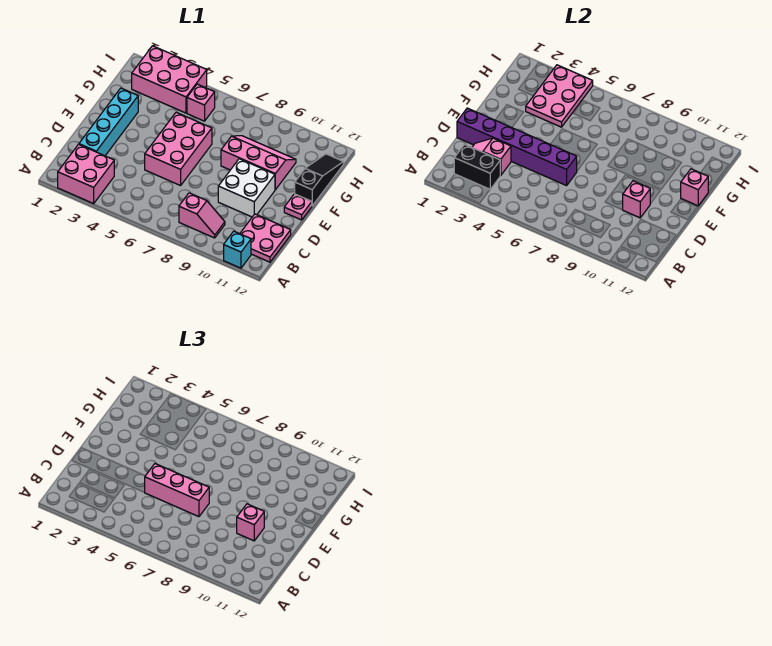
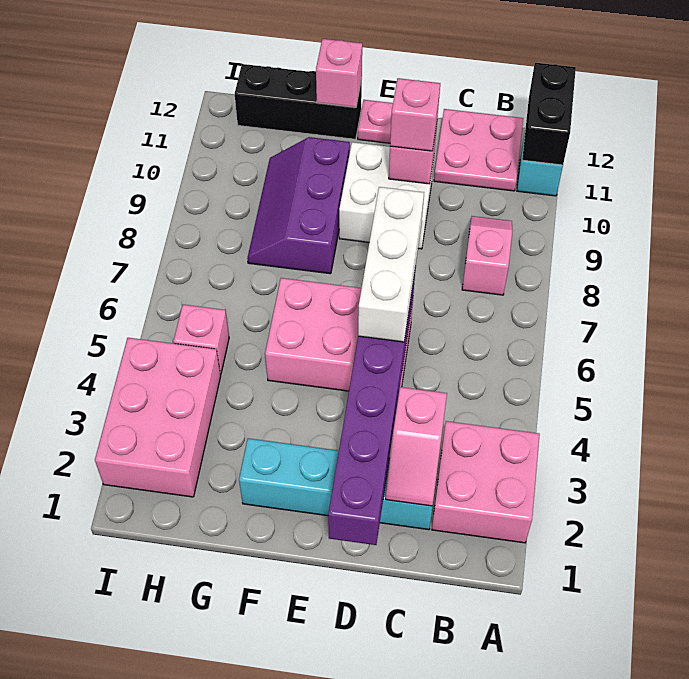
black brick B2:B3 level 2 -> black brick A11:A12 level 2
pink brick D5:D7 level 3 -> white brick D5:D7 level 3
pink slope F8:G10 level 1 top F -> purple slope F8:G10 level 1 top F
black slope F12:H12 level 1 top F -> black brick F12:H12 level 1
pink plate G3:I4 level 2 -> none

